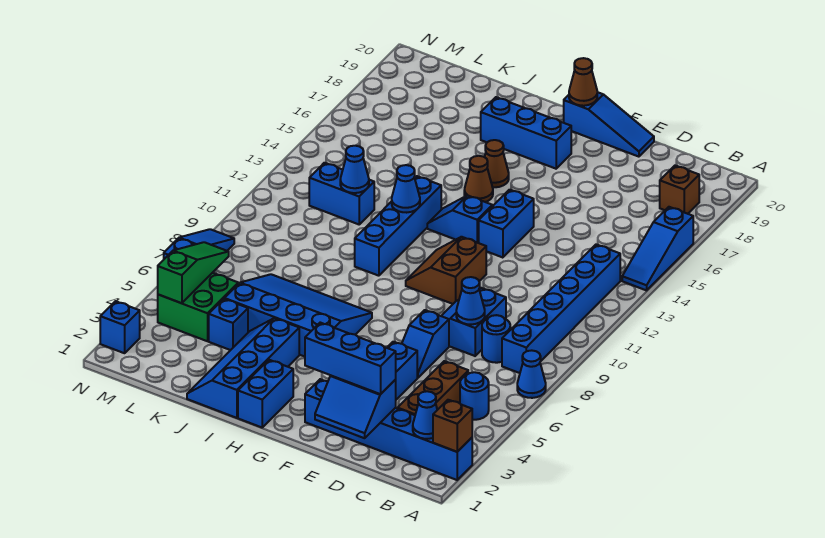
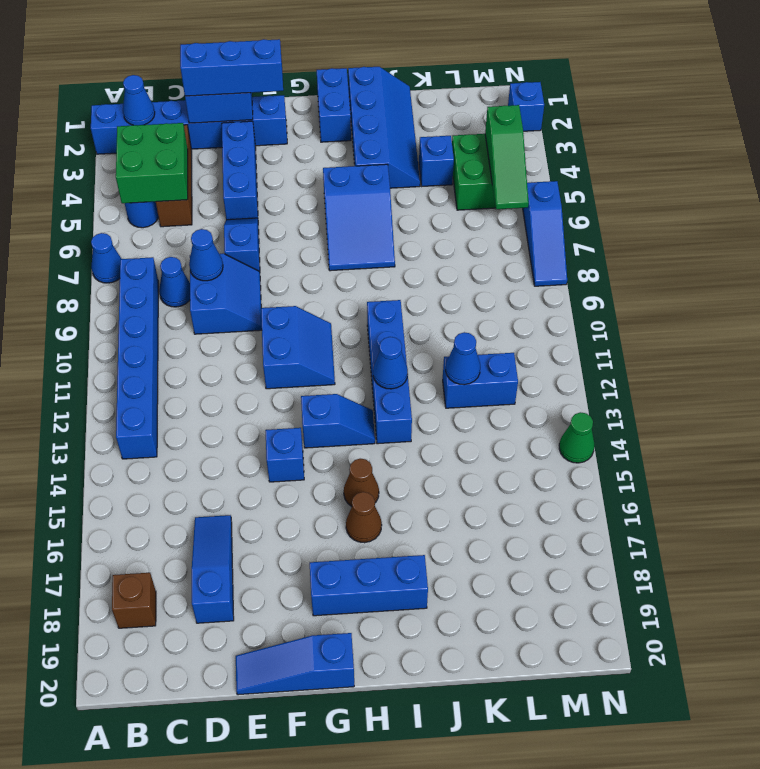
brown brick A2 level 2 -> none
blue slope A14:A16 level 1 top 16 -> blue slope D16:D18 level 1 top 18
none -> green brick B4:C5 level 2
blue round brick C8 level 1 -> blue cone C8 level 1
brown slope F10:G11 level 1 top F -> blue slope F10:G11 level 1 top F
blue brick F13:F14 level 1 -> blue brick F14 level 1
brown cone G20 level 2 -> none
blue slope H5:K7 level 1 top 5 -> blue slope H5:I7 level 1 top 5
none -> green cone N14 level 1

